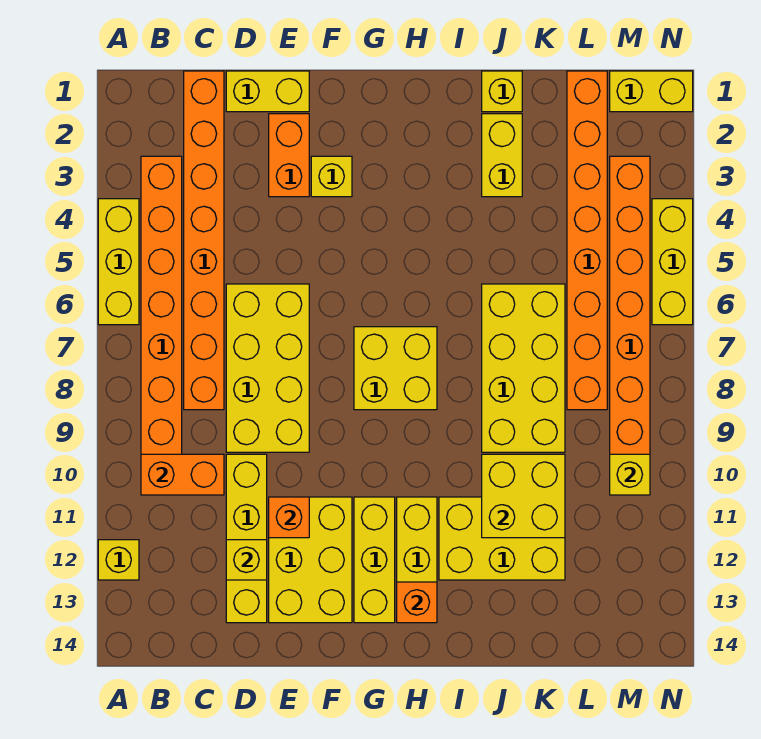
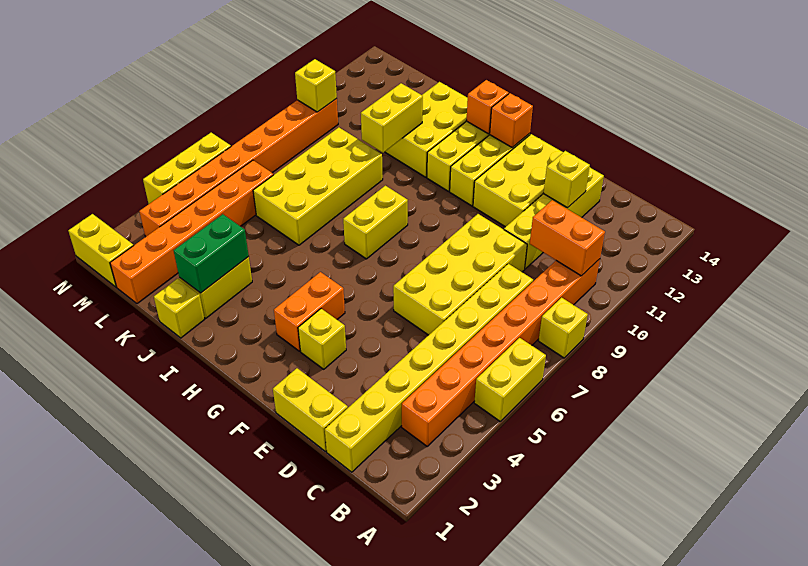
yellow brick A4:A6 level 1 -> yellow brick A5:A6 level 1
yellow brick A12 level 1 -> yellow brick A8 level 1
orange brick C1:C8 level 1 -> yellow brick C1:C8 level 1
orange brick E2:E3 level 1 -> orange brick G3:G4 level 1
orange brick E11 level 2 -> orange brick G13 level 2
yellow brick G7:H8 level 1 -> yellow brick H7:H8 level 1
yellow brick I11:K12 level 1 -> yellow brick I11:J13 level 1
none -> green brick J2:J3 level 2
yellow brick J10:K11 level 2 -> yellow brick J10:J11 level 2
orange brick L1:L8 level 1 -> orange brick L1:L6 level 1

